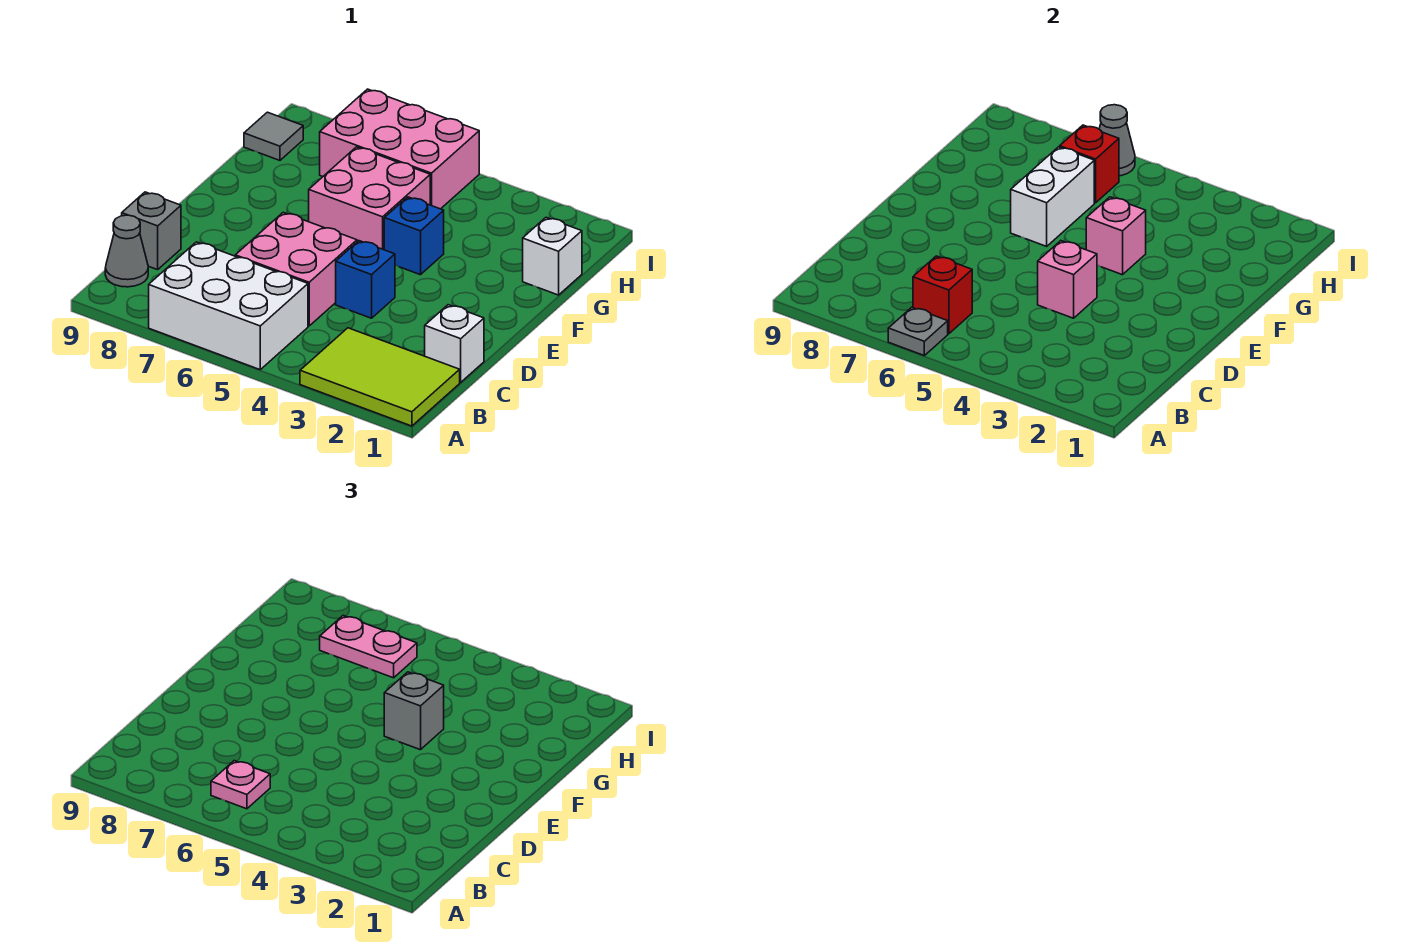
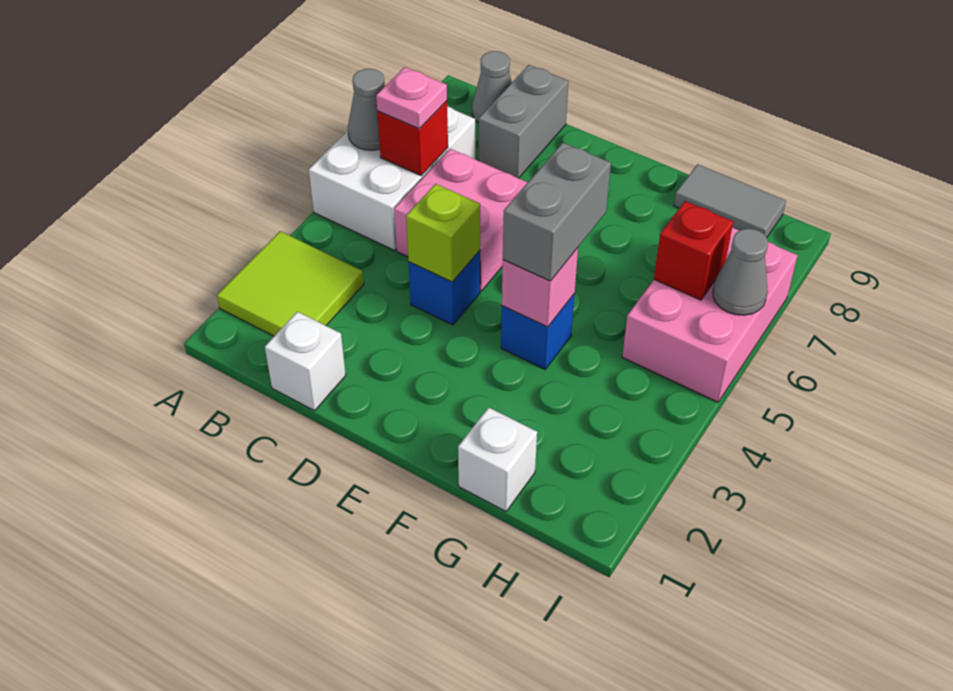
lime tile A1:B3 level 1 -> lime tile A2:B3 level 1
grey plate A6 level 2 -> grey cone A6 level 2
grey brick C9 level 1 -> grey brick C8:C9 level 1
pink brick D4 level 2 -> lime brick D4 level 2
grey brick F4 level 3 -> grey brick F4:F5 level 3
pink brick F5:G6 level 1 -> none
white brick F6:G6 level 2 -> none
pink plate H6:H7 level 3 -> none
grey tile H9 level 1 -> grey tile G9:H9 level 1

